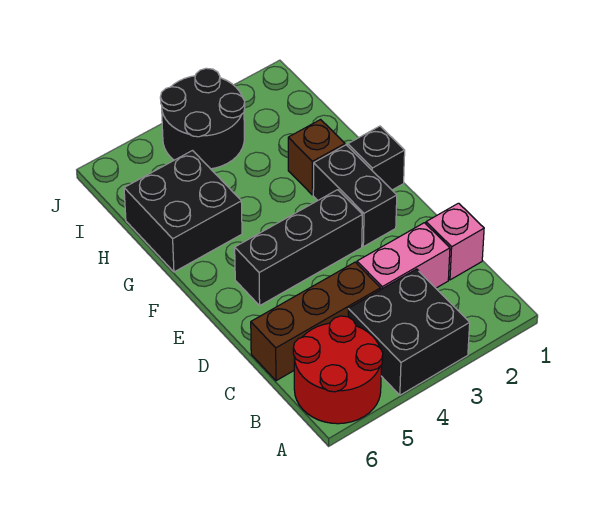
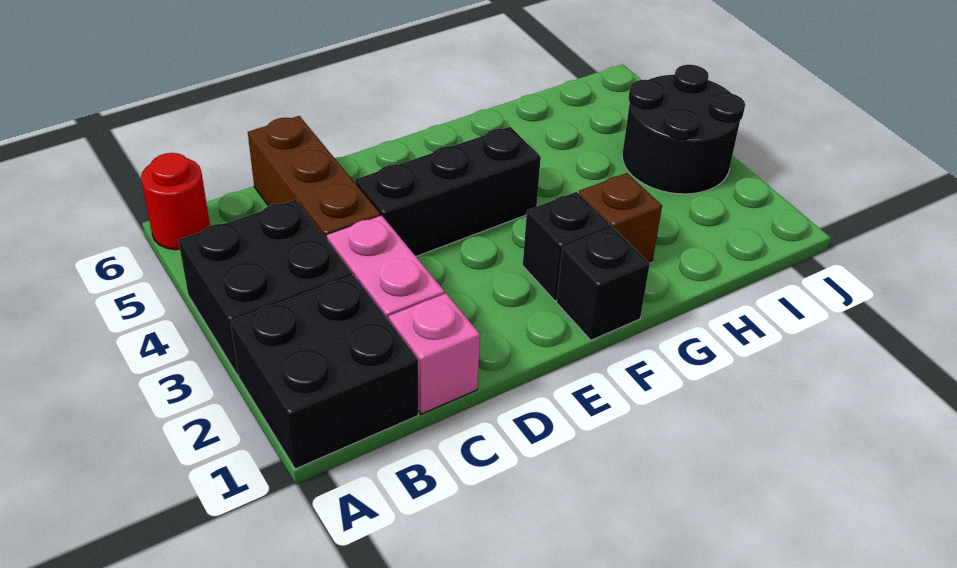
red round brick A5:B6 level 1 -> red round brick A6 level 1
black brick E2:F2 level 1 -> black brick F2 level 1
black brick E3:E5 level 1 -> black brick D4:F4 level 1
black brick G5:H6 level 1 -> black brick A1:B2 level 1

